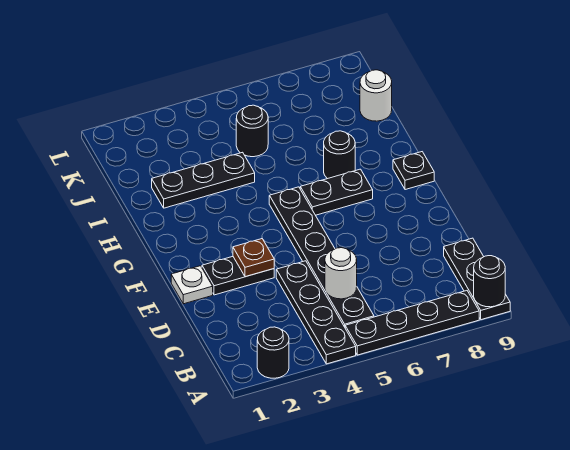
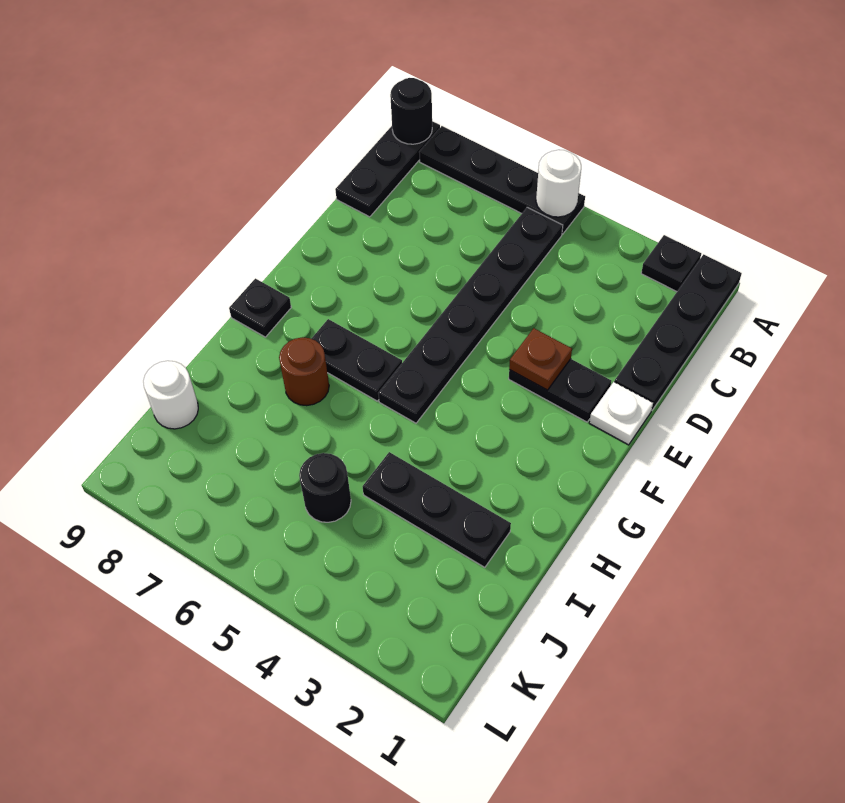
black round brick A2 level 1 -> black plate A2 level 1
black plate A4:D4 level 1 -> black plate A1:D1 level 1
white round brick C5 level 2 -> white round brick A5 level 2
black round brick H7 level 1 -> brown round brick H7 level 1

